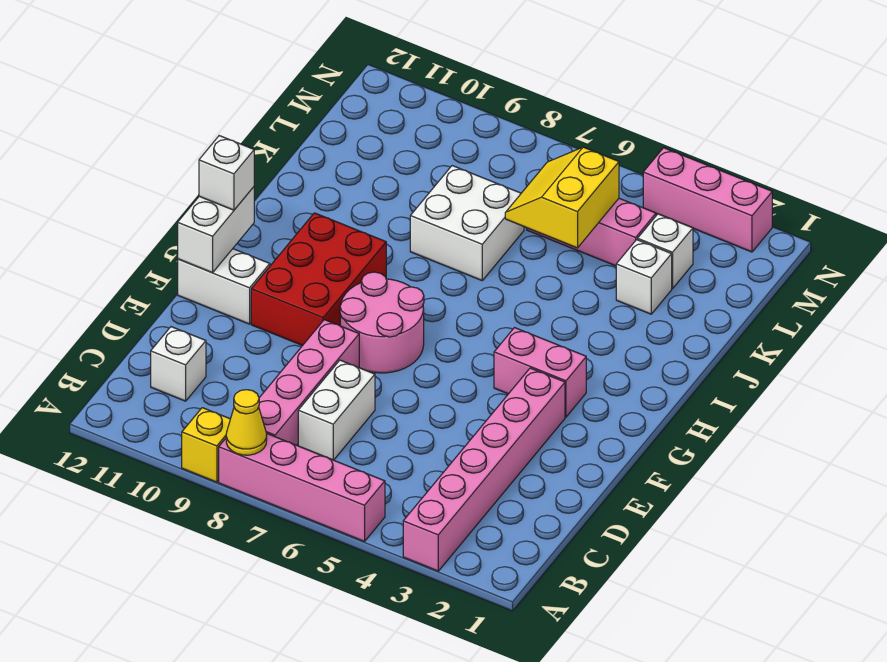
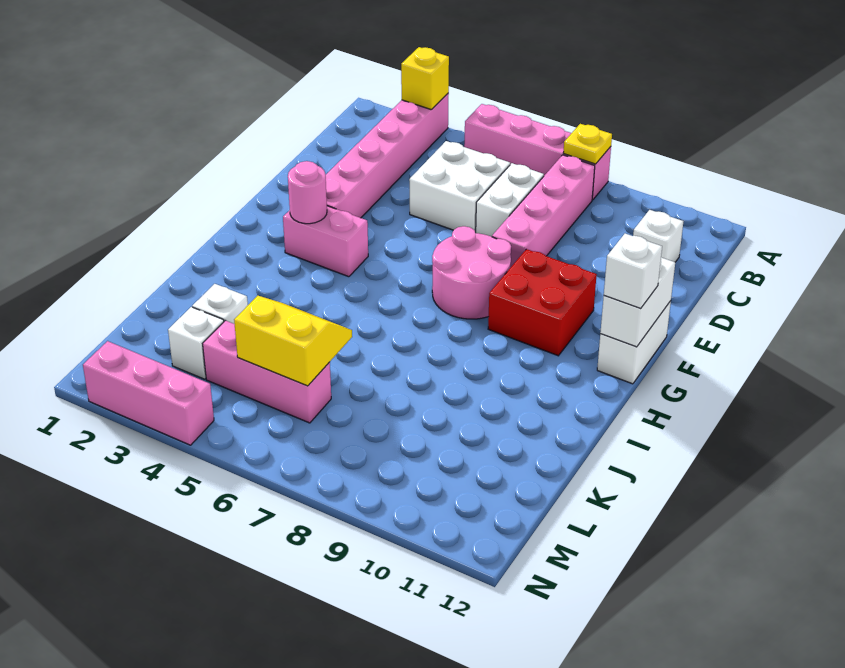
yellow cone A8 level 2 -> yellow plate A8 level 2
yellow brick A9 level 1 -> yellow brick A3 level 2
red brick F9:H10 level 1 -> red brick F9:G10 level 1
white brick F11:F12 level 1 -> white brick F12:G12 level 1
none -> pink round brick G3 level 2
white brick J7:K8 level 1 -> white brick C5:D6 level 1
yellow slope K5:L6 level 2 top 5 -> yellow slope K5:L6 level 2 top L

